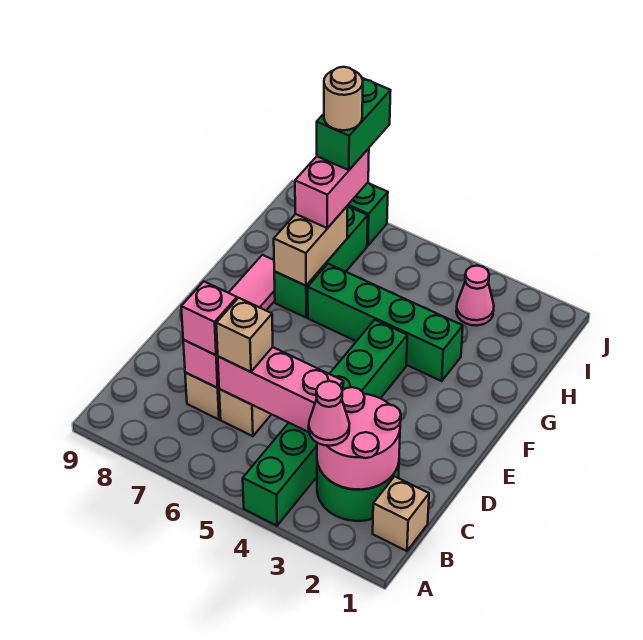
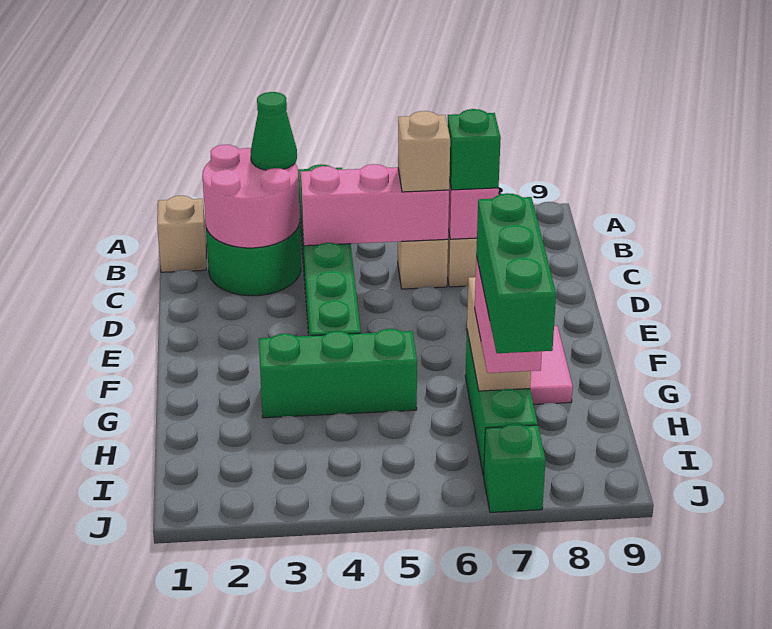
pink cone B3 level 3 -> green cone B3 level 3
pink brick C7 level 3 -> green brick C7 level 3
green brick G3:G6 level 1 -> green brick G3:G5 level 1
pink cone I3 level 1 -> none
green brick I7:J7 level 4 -> green brick H7:J7 level 4
tan round brick I7 level 5 -> none

